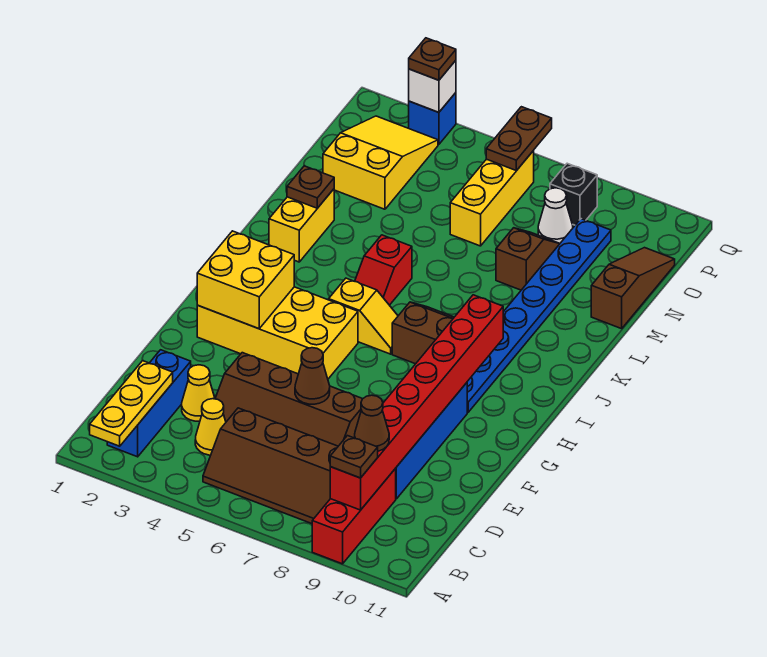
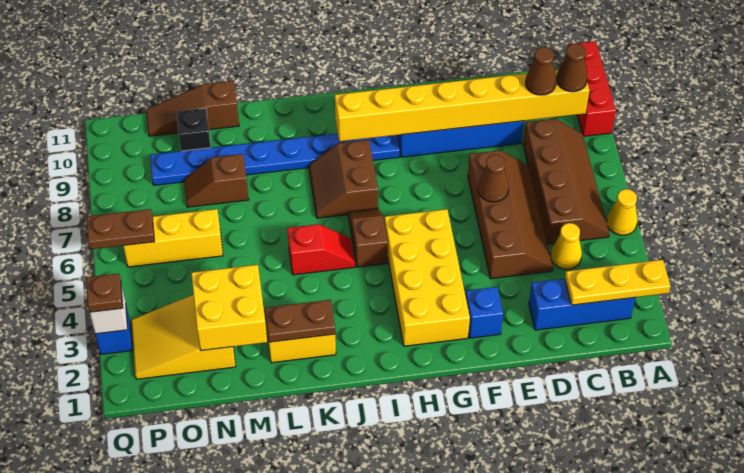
red brick A9:C9 level 1 -> red brick A9:A11 level 1
red brick B9:I9 level 2 -> yellow brick B9:I9 level 2
brown plate B9 level 3 -> brown cone B9 level 3
yellow cone D3 level 1 -> yellow cone A5 level 1
none -> blue brick F2 level 1
yellow brick G2:H3 level 2 -> yellow brick M2:N3 level 2
yellow slope I5:I6 level 1 top 5 -> brown slope I5:I6 level 1 top 5
brown plate L2 level 2 -> brown plate K2:L2 level 2
white cone O8 level 1 -> none
black brick P8 level 1 -> black brick N10 level 1

